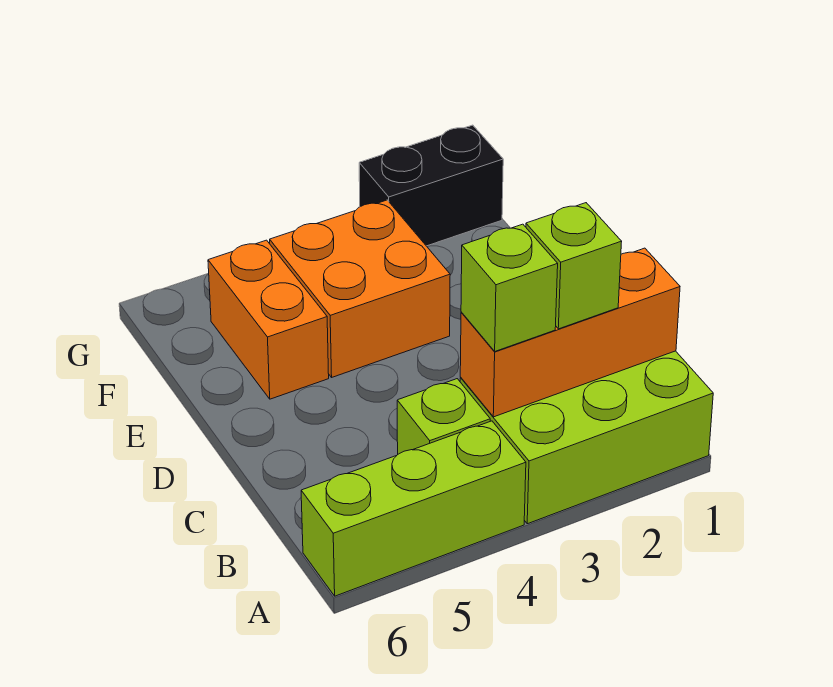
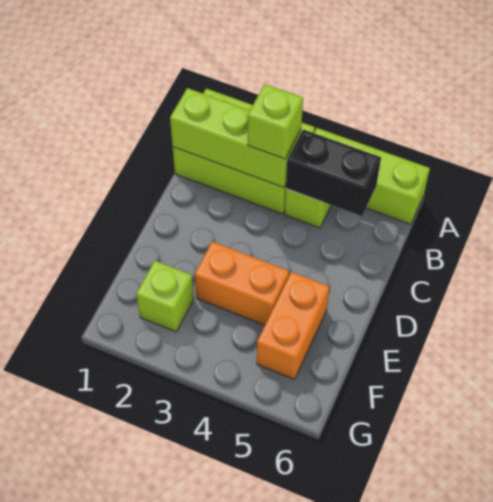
orange brick B1:B3 level 2 -> lime brick B1:B3 level 2
lime brick B2 level 3 -> lime brick F2 level 1
orange brick E3:F4 level 1 -> orange brick E3:E4 level 1
black brick G1:G2 level 1 -> black brick B4:B5 level 2

